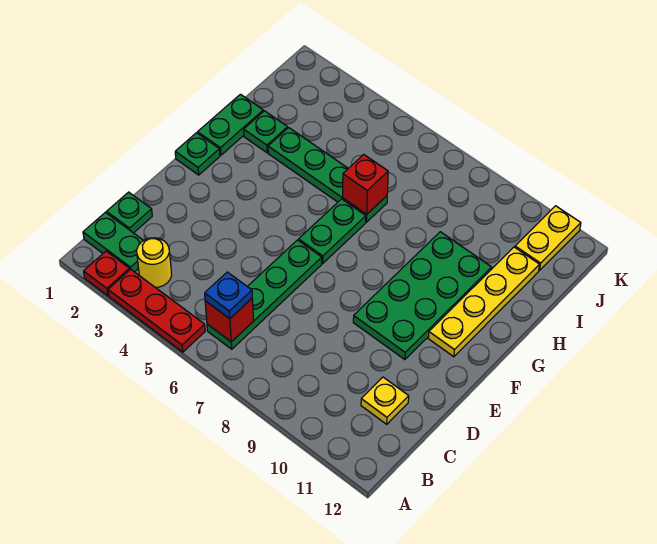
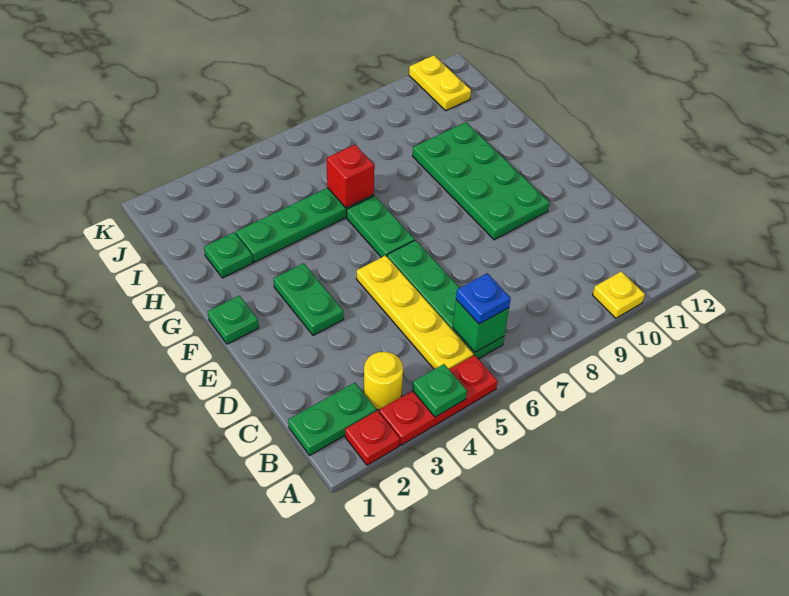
red brick B6 level 2 -> green brick B6 level 2
green plate C1 level 1 -> green plate A4 level 2
yellow plate C11 level 1 -> yellow plate A10 level 1
yellow plate F11:I11 level 1 -> yellow plate B5:E5 level 1
green plate G1:H1 level 1 -> green plate E3:F3 level 1

